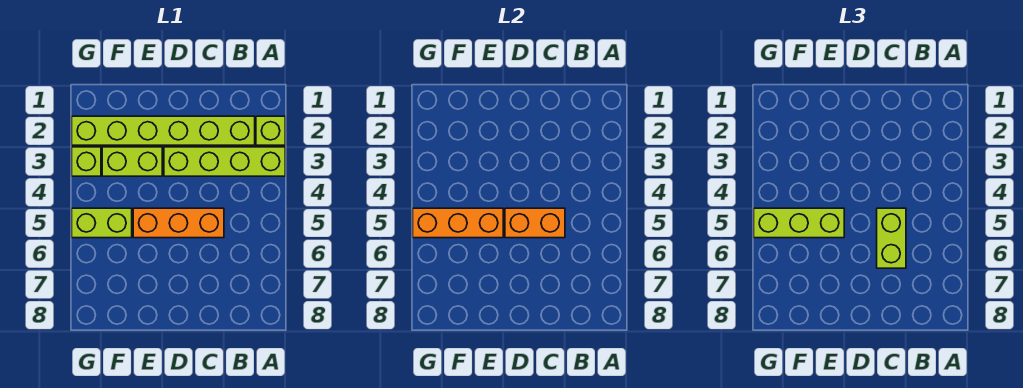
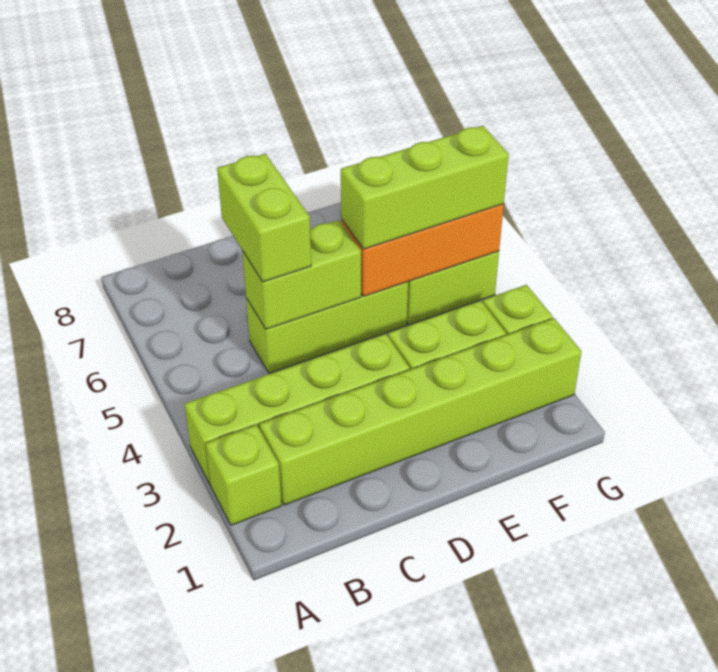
orange brick C5:E5 level 1 -> lime brick C5:E5 level 1
orange brick C5:D5 level 2 -> lime brick C5:D5 level 2

